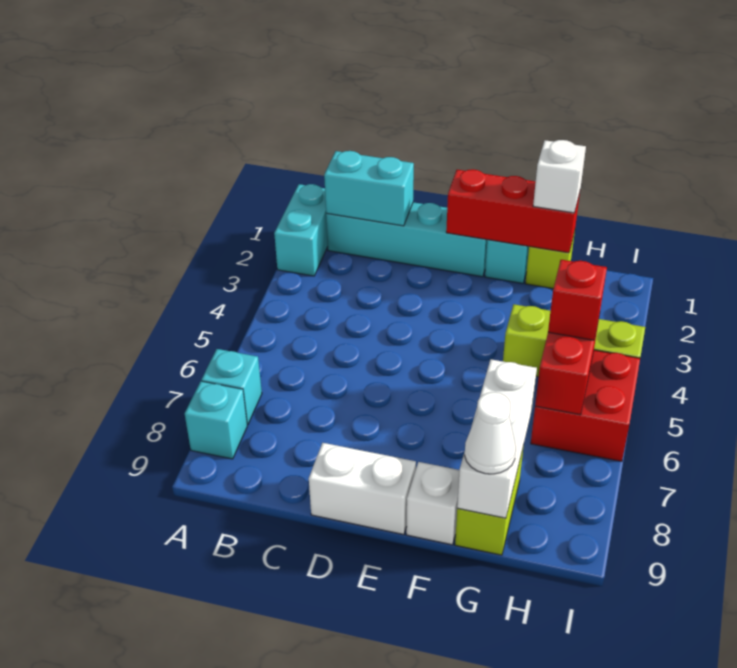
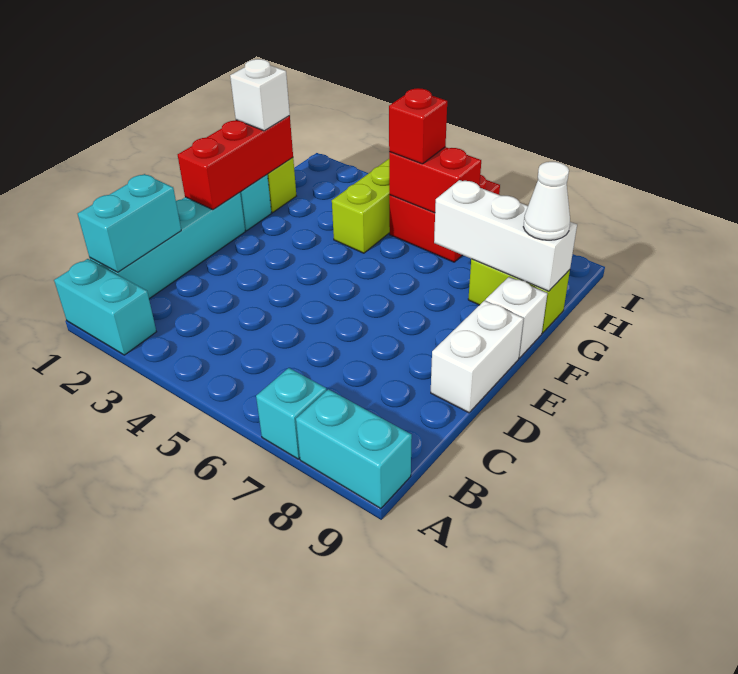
cyan brick A8 level 1 -> cyan brick A8:A9 level 1

